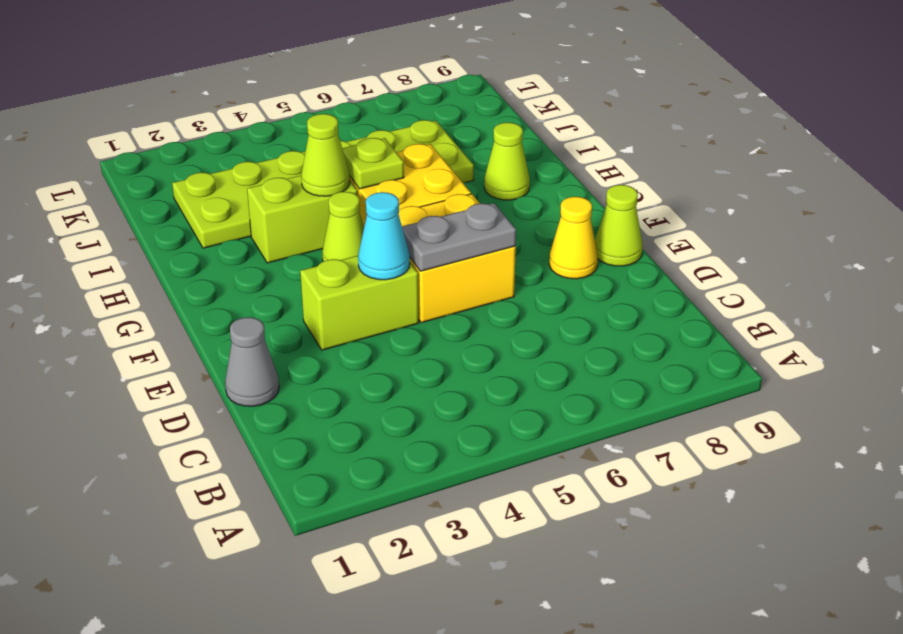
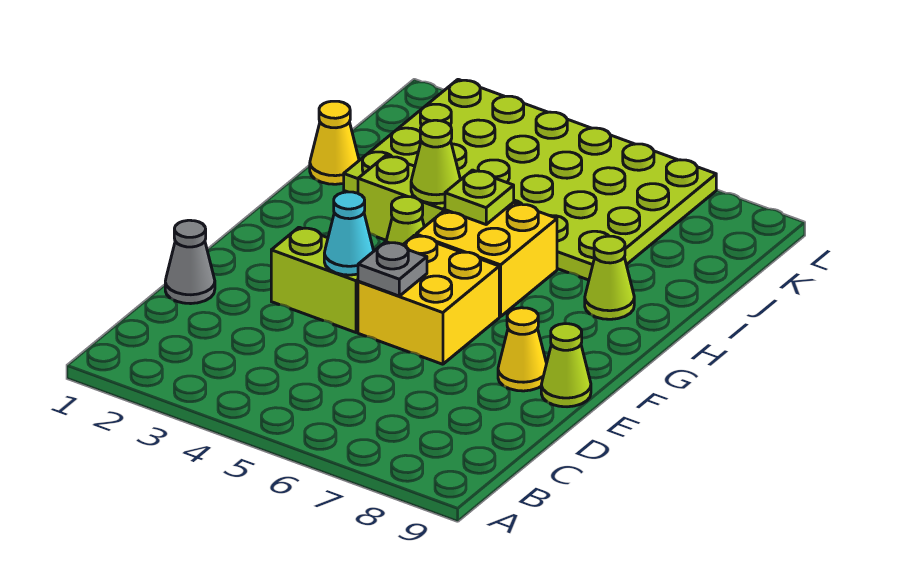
grey plate E5:E6 level 2 -> grey plate E5 level 2
none -> yellow cone I1 level 1
lime plate I2:J7 level 1 -> lime plate I2:L7 level 1

